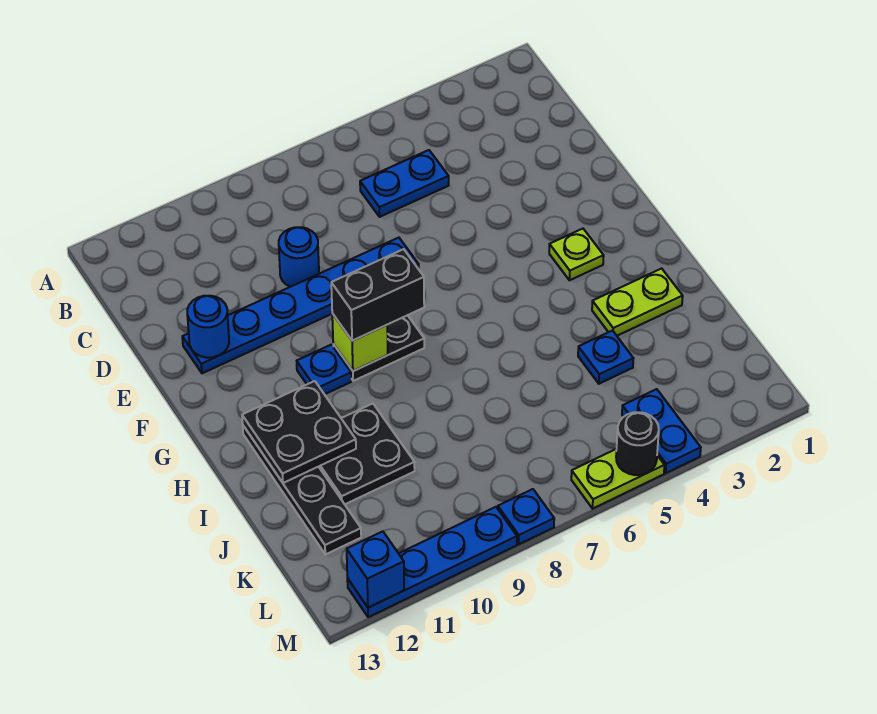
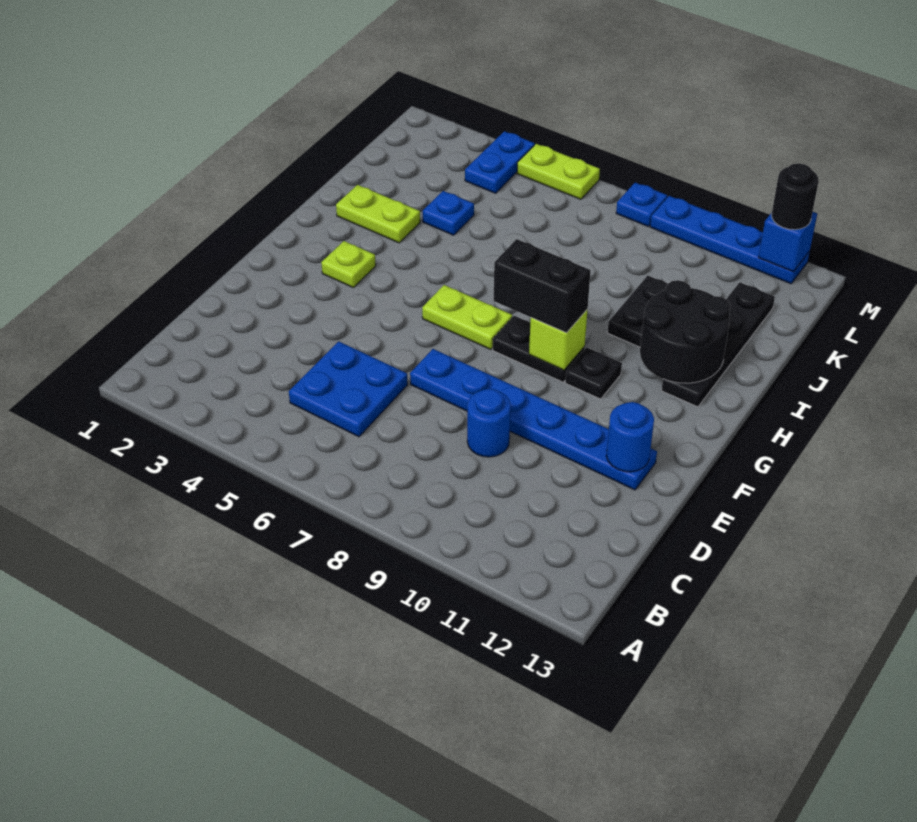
blue plate C5:C6 level 1 -> blue plate C5:D6 level 1
none -> lime plate G6:G7 level 1
blue plate G10 level 1 -> black plate G10 level 1
black plate H11:I12 level 2 -> black round brick H11:I12 level 2
black round brick M5 level 2 -> black round brick M12 level 3

